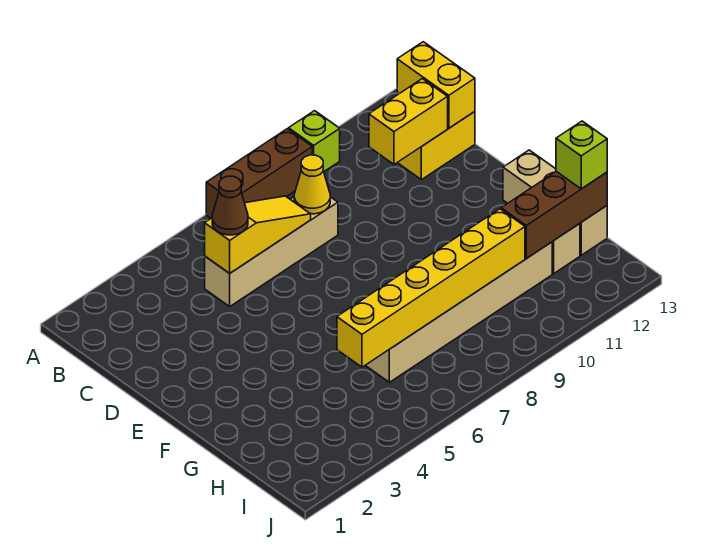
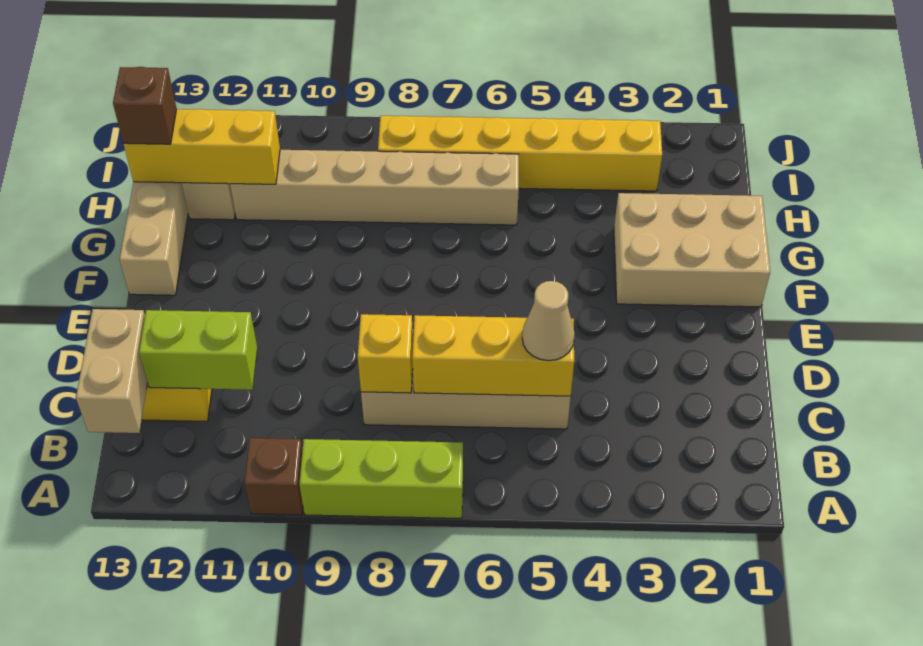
brown brick A7:A9 level 1 -> lime brick A7:A9 level 1
lime brick A10 level 1 -> brown brick A10 level 1
yellow brick B13:C13 level 2 -> tan brick B13:C13 level 2
yellow slope C5:C7 level 2 top 5 -> yellow brick C5:C7 level 2
brown cone C5 level 3 -> tan cone C5 level 3
yellow cone C8 level 2 -> yellow brick C8 level 2
yellow brick C11:C12 level 2 -> lime brick C11:C12 level 2
none -> tan brick F1:G3 level 1
yellow brick H5:H10 level 2 -> yellow brick I3:I8 level 1
brown brick H11:H13 level 2 -> yellow brick H11:H13 level 2
lime brick H13 level 3 -> brown brick H13 level 3

